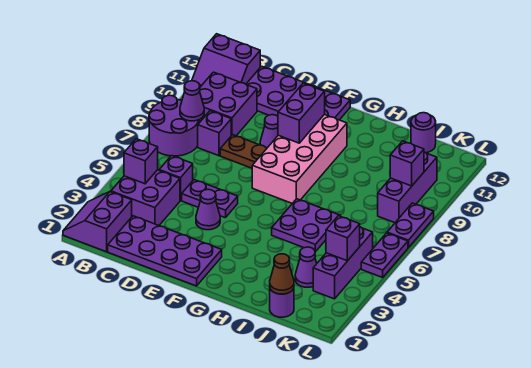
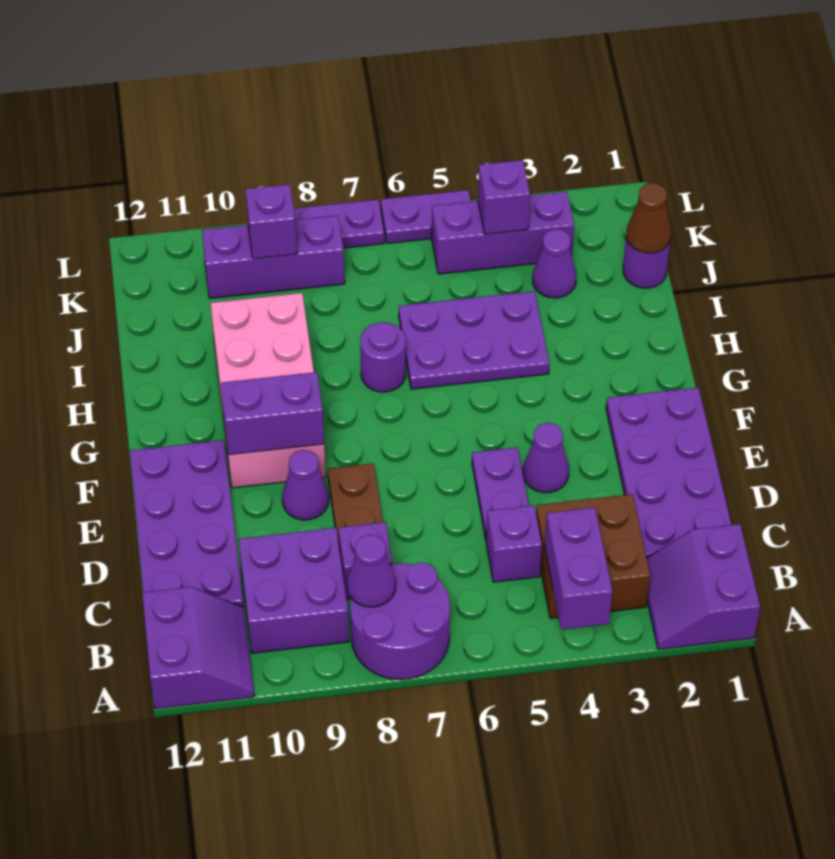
purple slope A1:B2 level 1 top B -> purple slope A1:B2 level 1 top 1
purple brick B3:C4 level 1 -> brown brick B3:C4 level 1
purple brick B4 level 2 -> purple brick A4:B4 level 2
pink brick F7:G10 level 1 -> pink brick F9:I10 level 1
purple plate H5:I6 level 1 -> purple plate H4:I6 level 1
purple round brick J12 level 1 -> purple round brick H7 level 1

